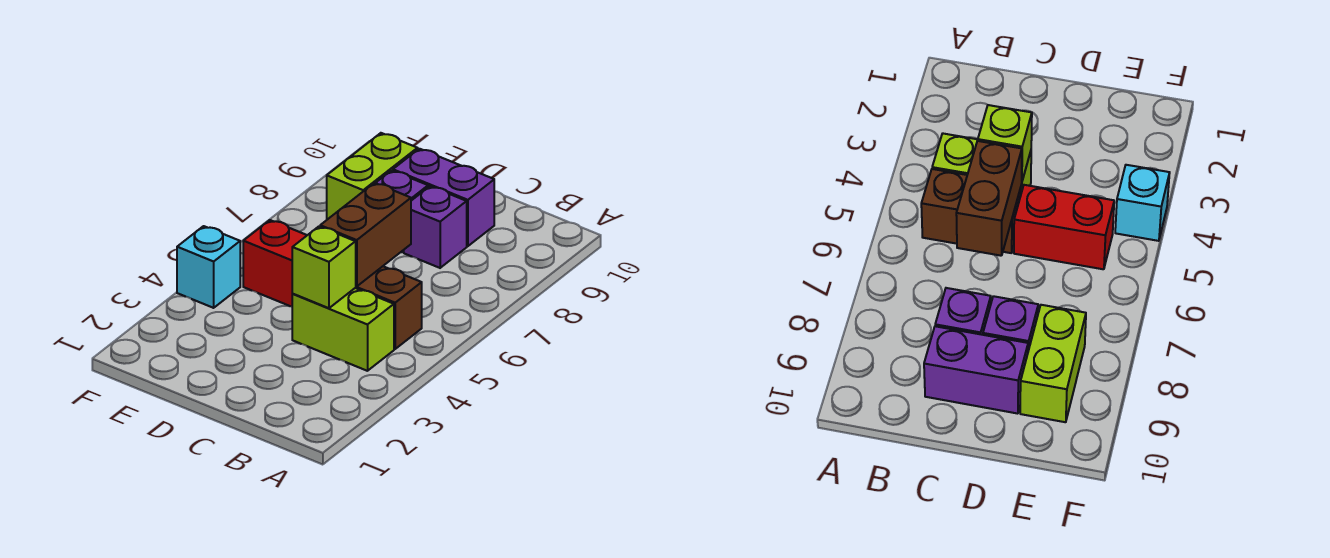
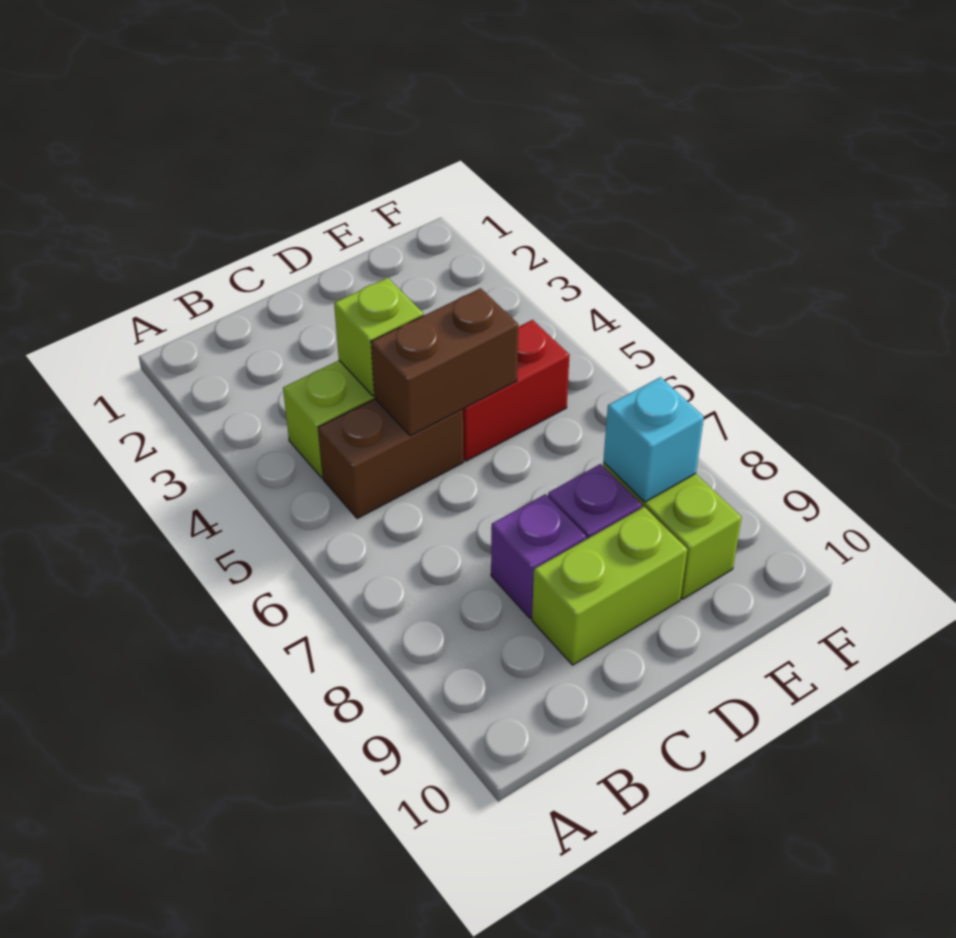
brown brick C5:C6 level 2 -> brown brick C5:D5 level 2
purple brick C9:D9 level 1 -> lime brick C9:D9 level 1
cyan brick F4 level 1 -> cyan brick E8 level 2

